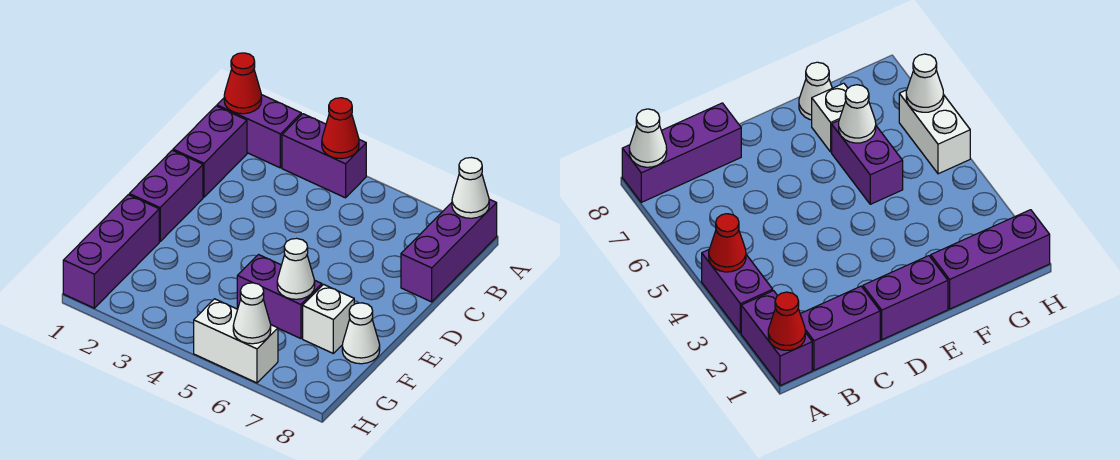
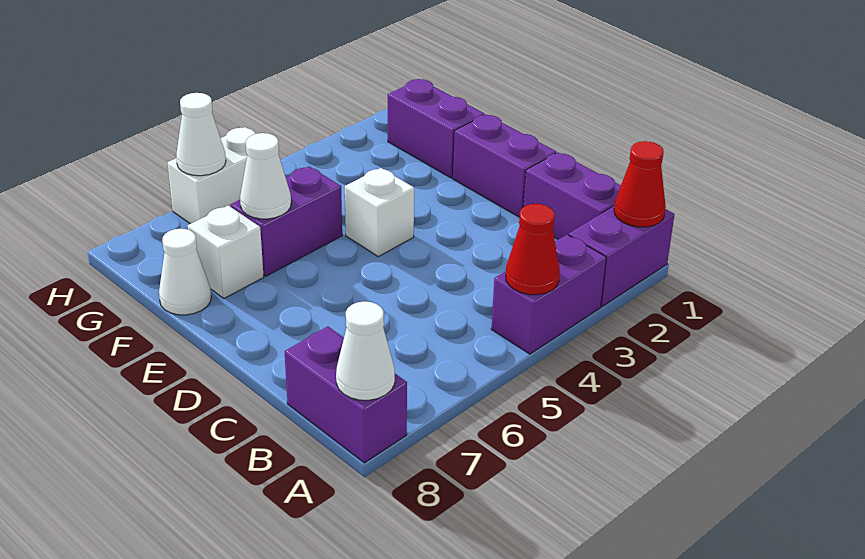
purple brick A8:C8 level 1 -> purple brick A8:B8 level 1
none -> white brick E4 level 1
purple brick F1:H1 level 1 -> purple brick F1:G1 level 1

